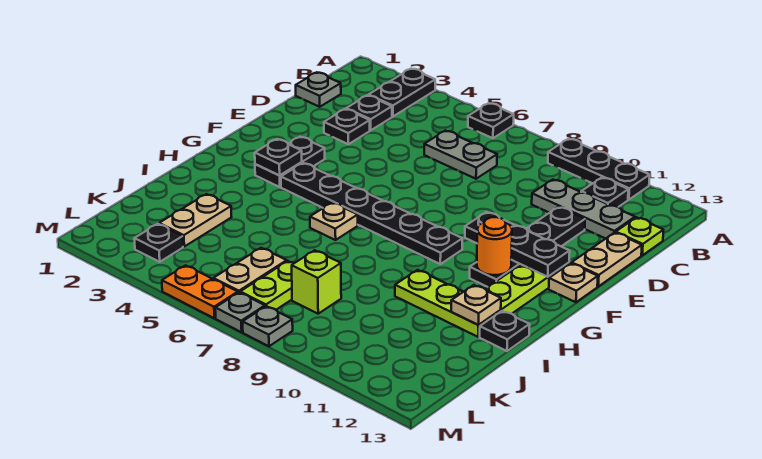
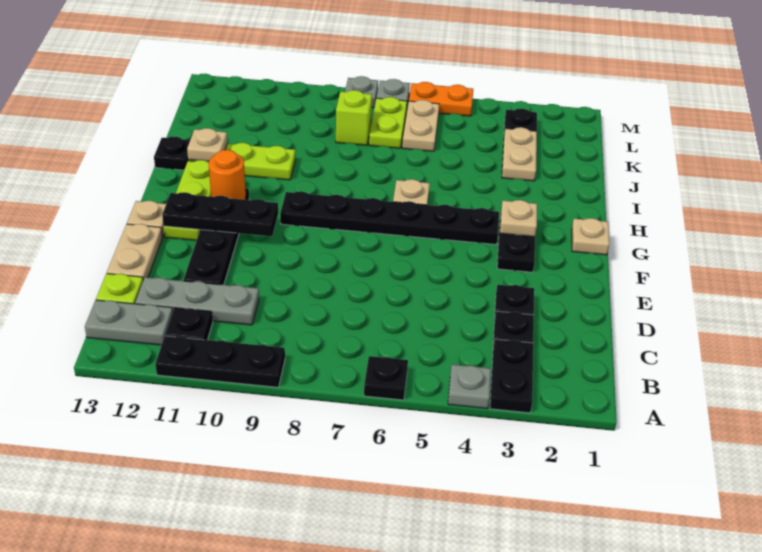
grey plate C1 level 1 -> grey plate A4 level 1
grey plate C6:C7 level 1 -> grey plate B12:B13 level 1
none -> tan plate G1 level 1
black plate G3 level 2 -> tan plate G3 level 2

